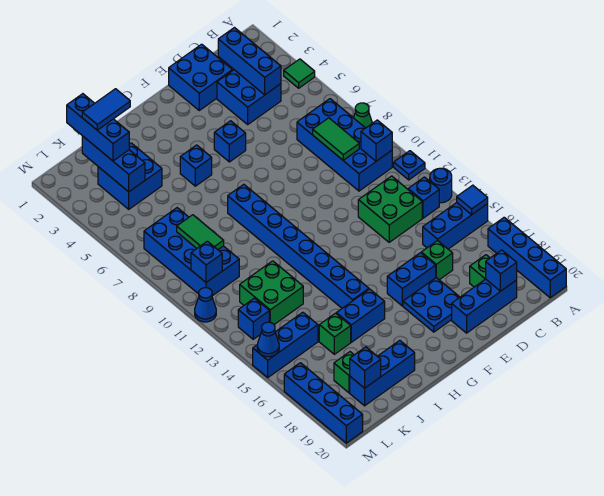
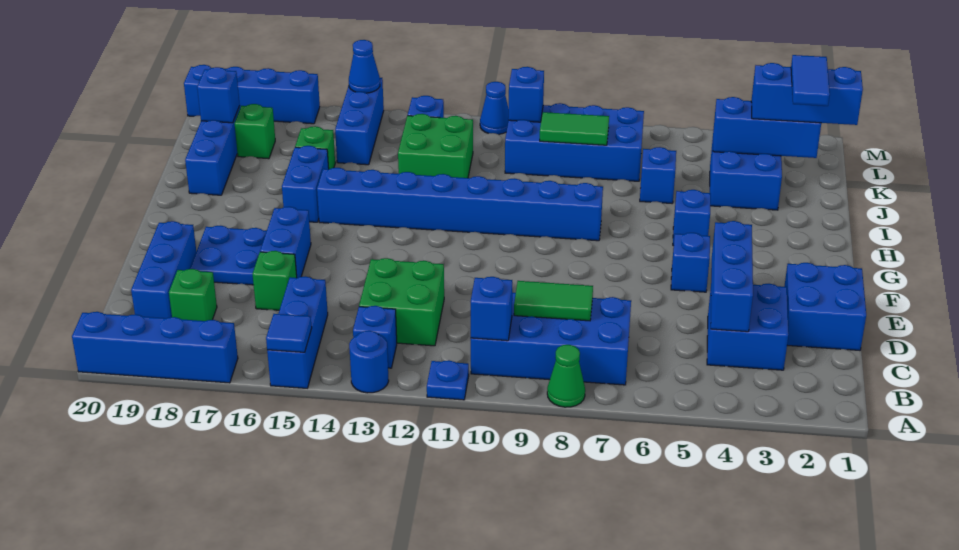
green tile A4 level 1 -> none
blue brick C2:C4 level 2 -> blue brick C4:E4 level 2
blue brick C19 level 2 -> blue brick J6 level 1

